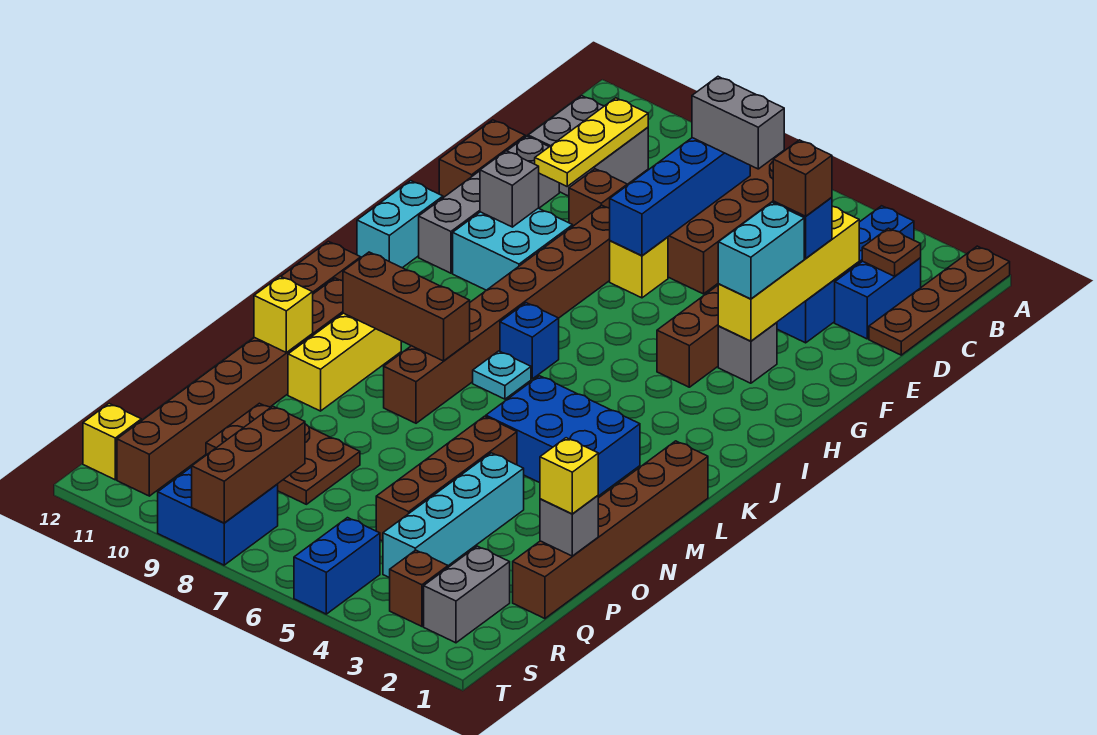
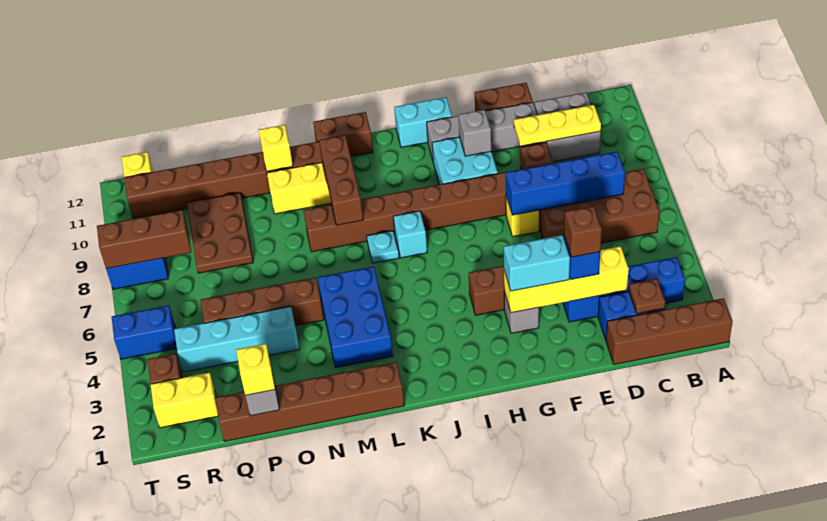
brown plate A1:D1 level 1 -> brown brick A1:D1 level 1
grey brick C6:C7 level 3 -> none
blue brick J7 level 1 -> cyan brick J7 level 1
grey brick R2:S2 level 1 -> yellow brick R2:S2 level 1

